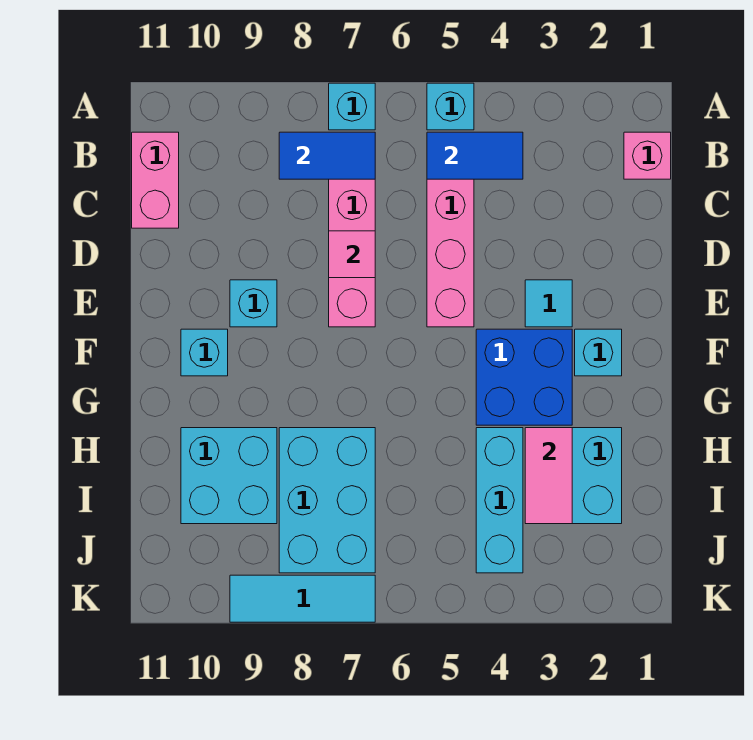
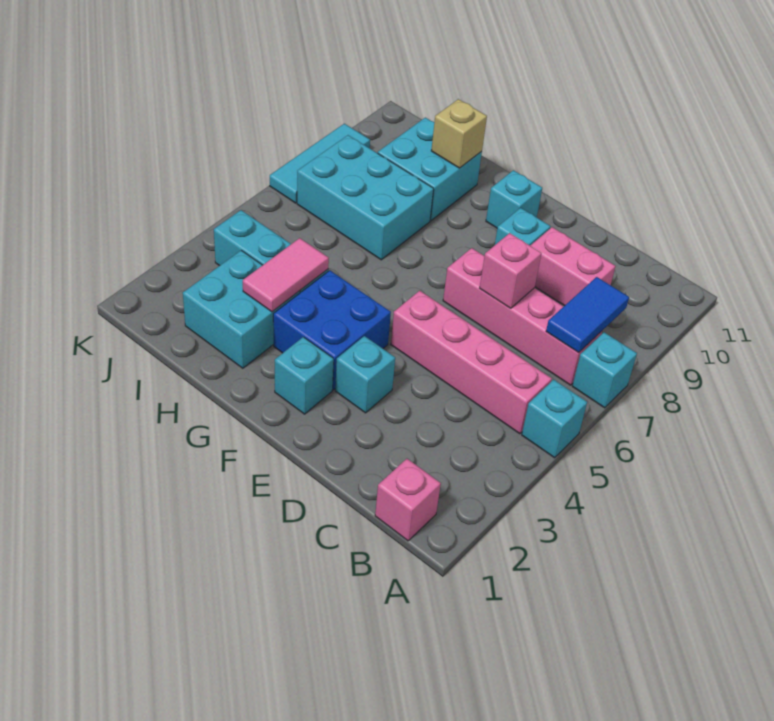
blue tile B4:B5 level 2 -> none
pink brick B11:C11 level 1 -> pink brick C9:D9 level 1
pink tile D7 level 2 -> pink brick D7 level 2
cyan tile E3 level 1 -> cyan brick E3 level 1
pink tile H3:I3 level 2 -> pink tile H3:H4 level 2
none -> tan brick H10 level 2

